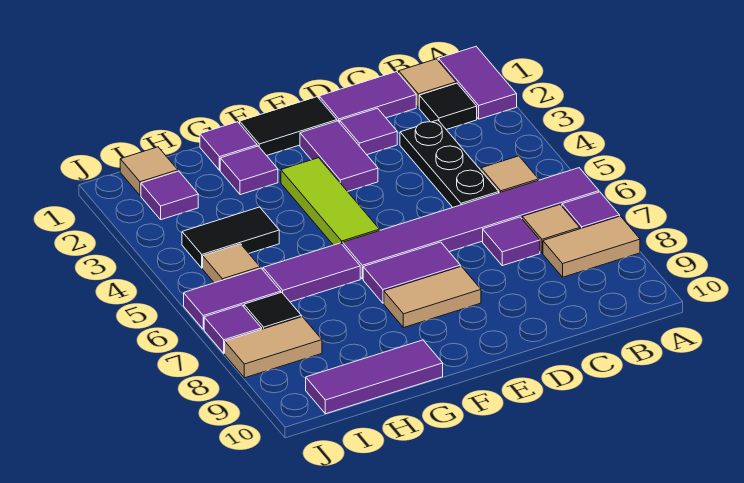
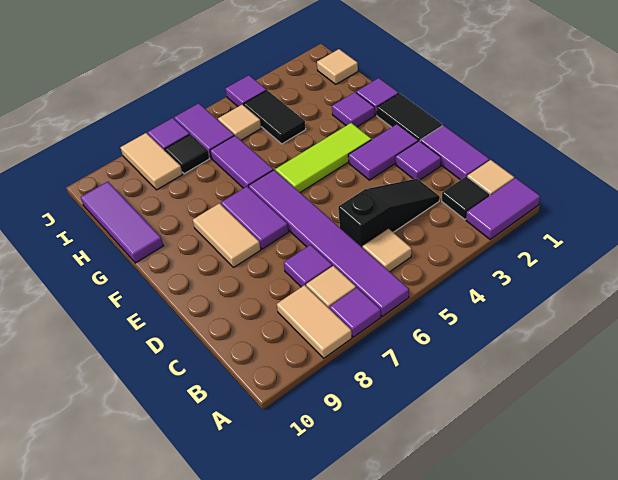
black plate C3:C5 level 1 -> black slope C3:C5 level 1 top 5
purple tile I2 level 1 -> purple tile J4 level 1

